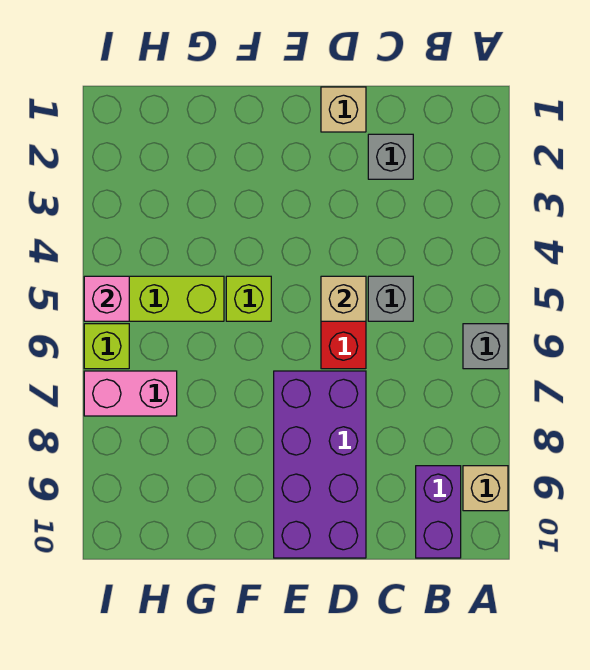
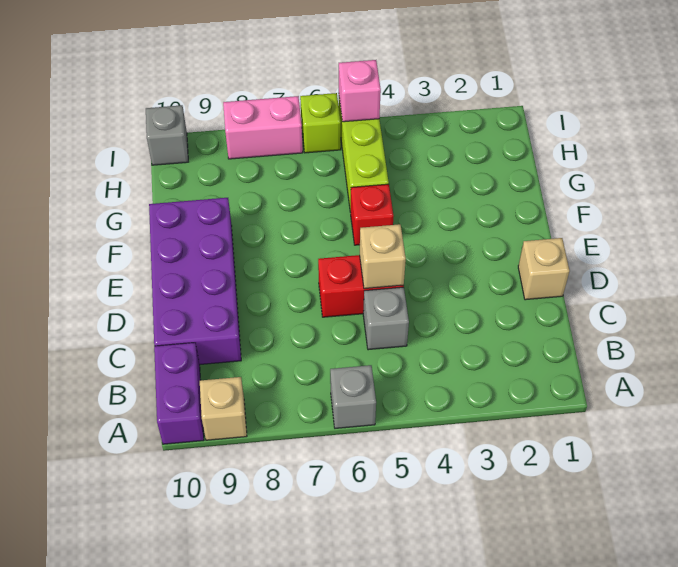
purple brick B9:B10 level 1 -> purple brick A10:B10 level 1
grey brick C2 level 1 -> grey brick I10 level 1
purple brick D7:E10 level 1 -> purple brick C9:F10 level 1
lime brick F5 level 1 -> red brick F5 level 1
pink brick H7:I7 level 1 -> pink brick I7:I8 level 1

